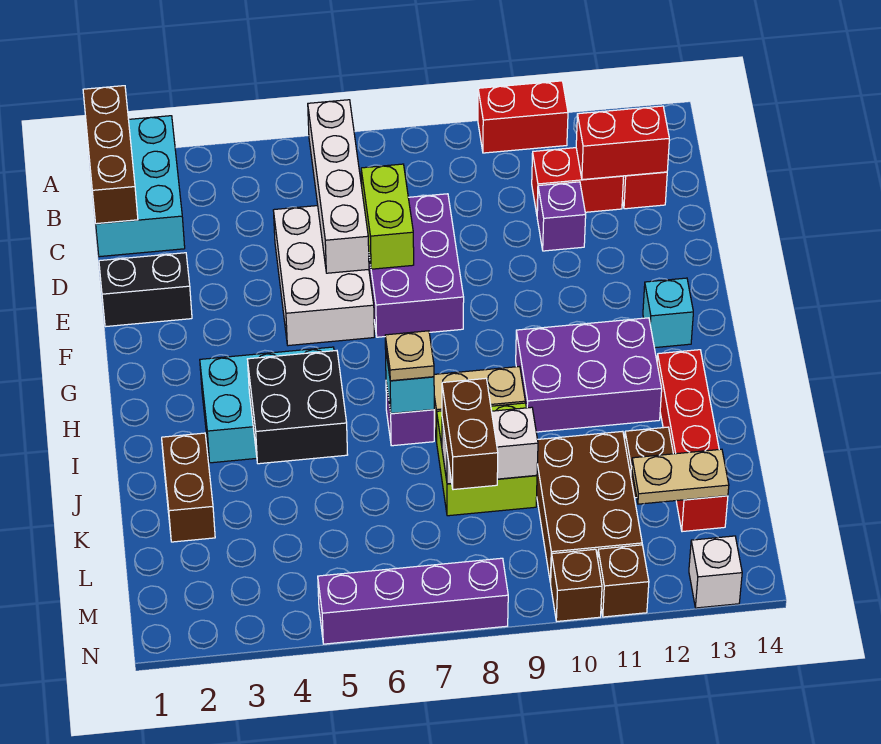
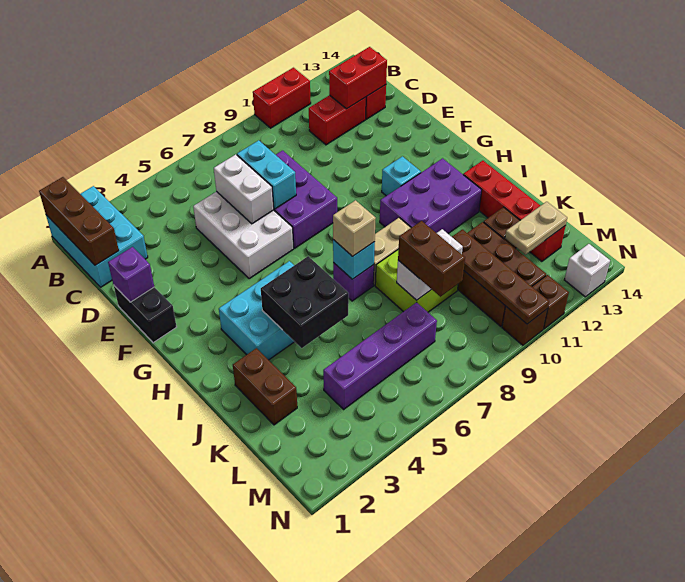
white brick B6:E6 level 2 -> white brick D6:E6 level 2
lime brick D7:E7 level 2 -> cyan brick D7:E7 level 2
purple brick D11 level 1 -> purple brick E1 level 2
black brick E1:E2 level 1 -> black brick E1:F1 level 1
cyan brick G13 level 1 -> cyan brick G11 level 1
tan plate I7 level 3 -> tan brick I7 level 3
none -> brown plate K10:N10 level 2
purple brick N5:N8 level 1 -> purple brick L4:L7 level 1

